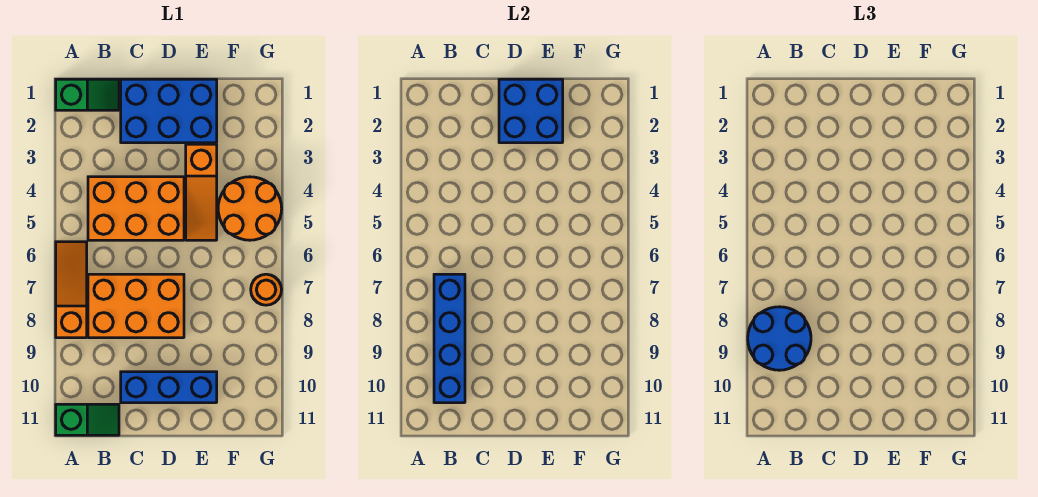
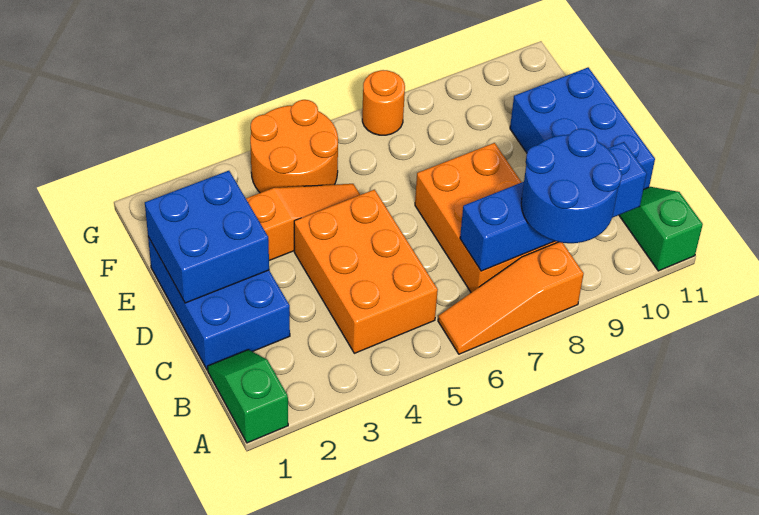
blue brick C10:E10 level 1 -> blue brick C10:E11 level 1

